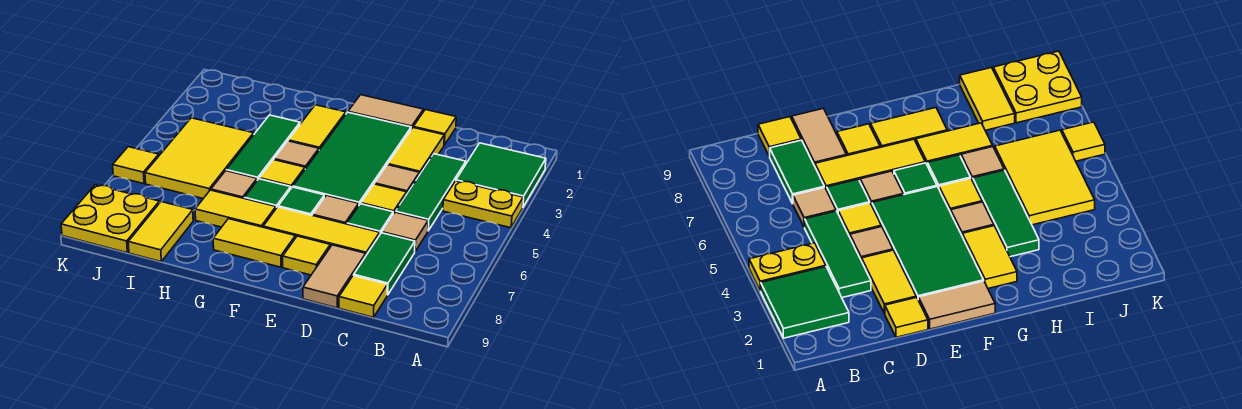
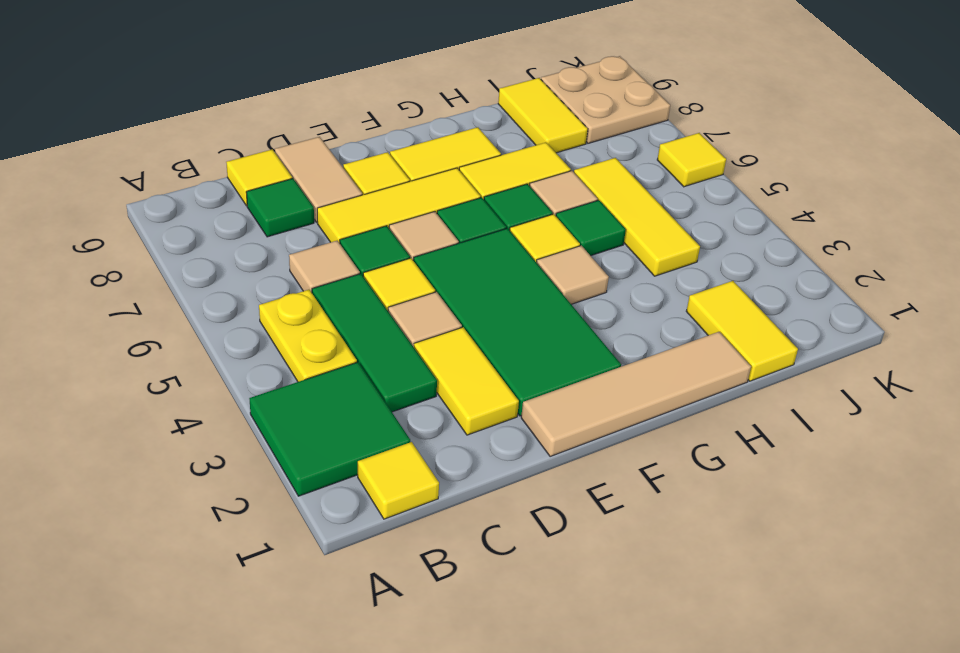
yellow plate A4:B4 level 1 -> yellow plate B4:B5 level 1
green tile C7:C8 level 1 -> green tile C8 level 1
yellow tile D1 level 1 -> yellow tile B1 level 1
tan tile E1:F1 level 1 -> tan tile E1:H1 level 1
yellow tile G2:G3 level 1 -> yellow tile I1:I2 level 1
green tile H3:H5 level 1 -> green tile H5 level 1
yellow tile I4:J6 level 1 -> yellow tile I4:I6 level 1
yellow plate J8:K9 level 1 -> tan plate J8:K9 level 1

